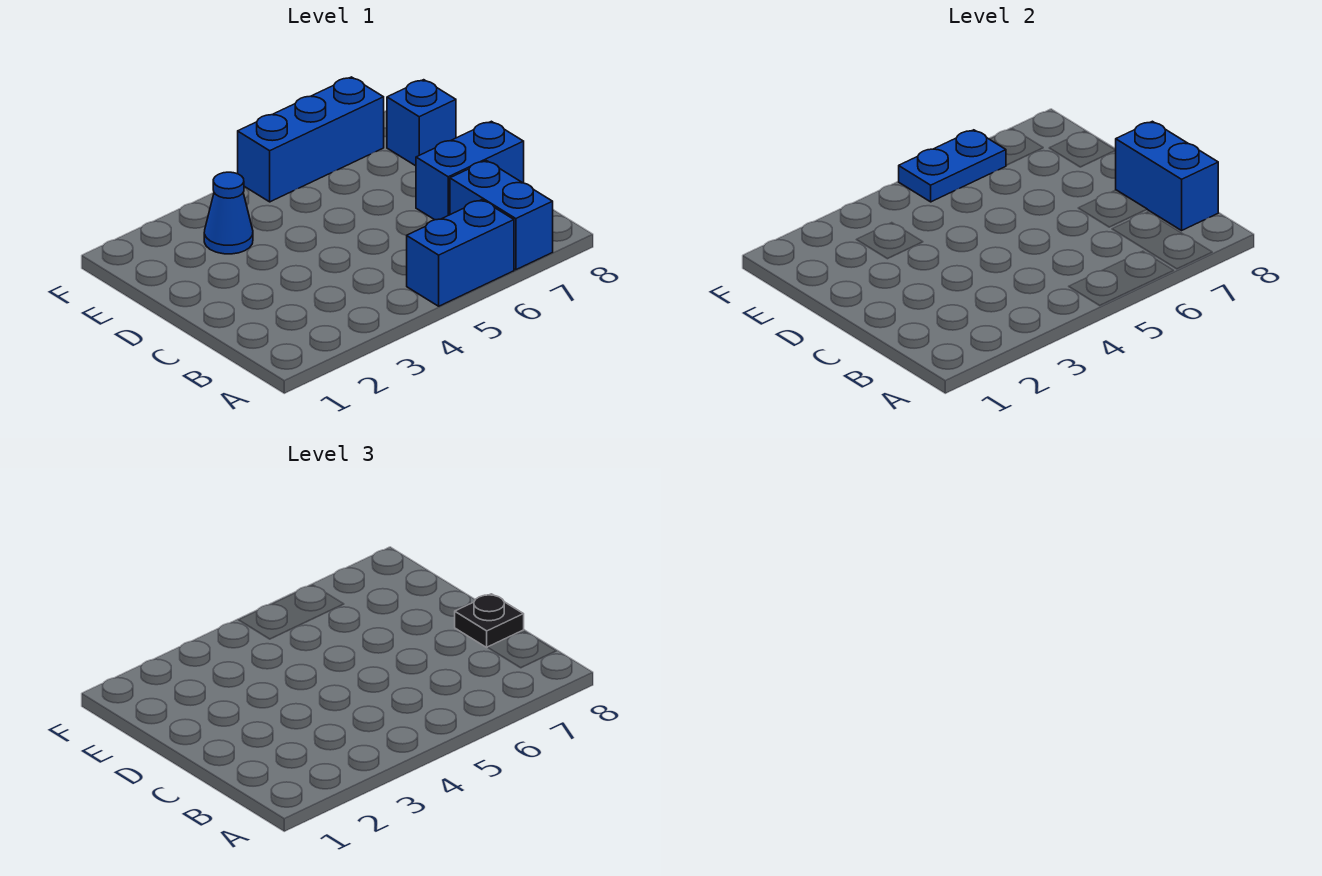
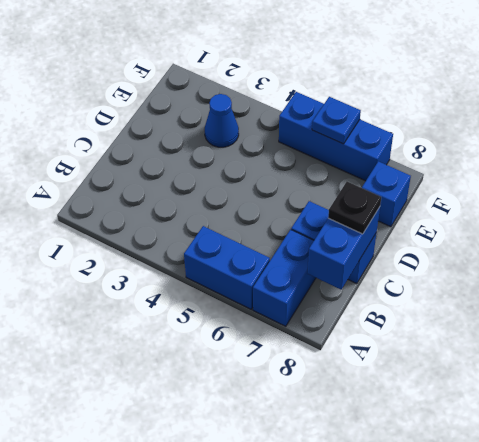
blue plate F5:F6 level 2 -> blue plate F6 level 2

